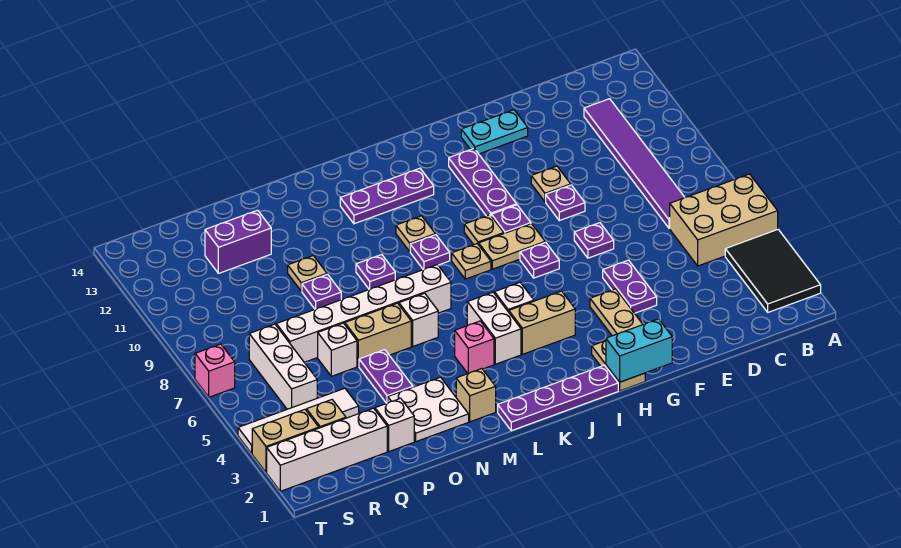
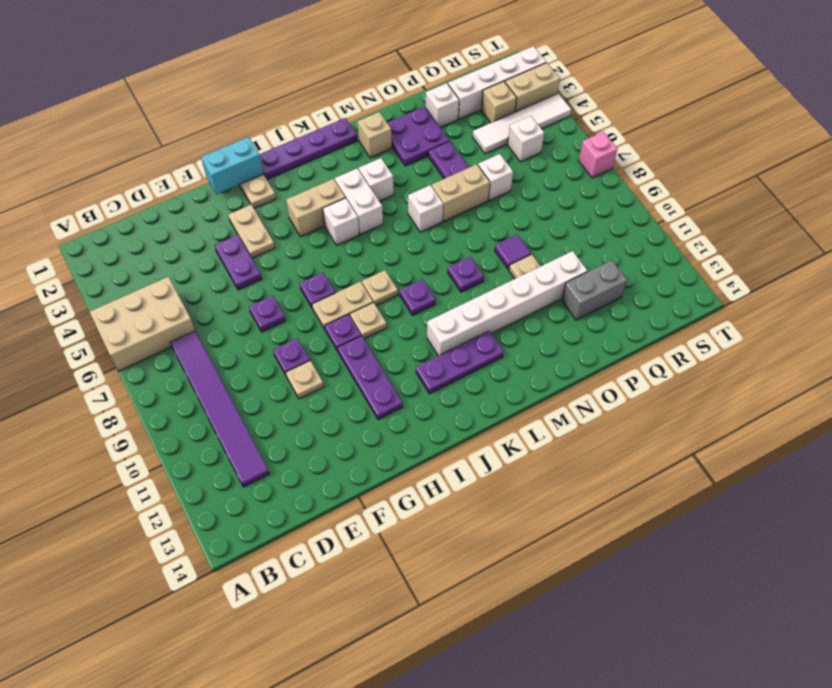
black tile A2:B4 level 1 -> none
cyan plate F13:G13 level 1 -> none
tan plate K10 level 1 -> none
pink brick L4 level 1 -> white brick L4 level 1
white brick L7:Q7 level 1 -> white brick K11:P11 level 1
white plate N2:O3 level 1 -> purple plate N2:O3 level 1
purple plate O9 level 1 -> purple tile O9 level 1
purple brick P12:Q12 level 1 -> grey brick P12:Q12 level 1
white brick R5:R7 level 1 -> white brick R5 level 1

